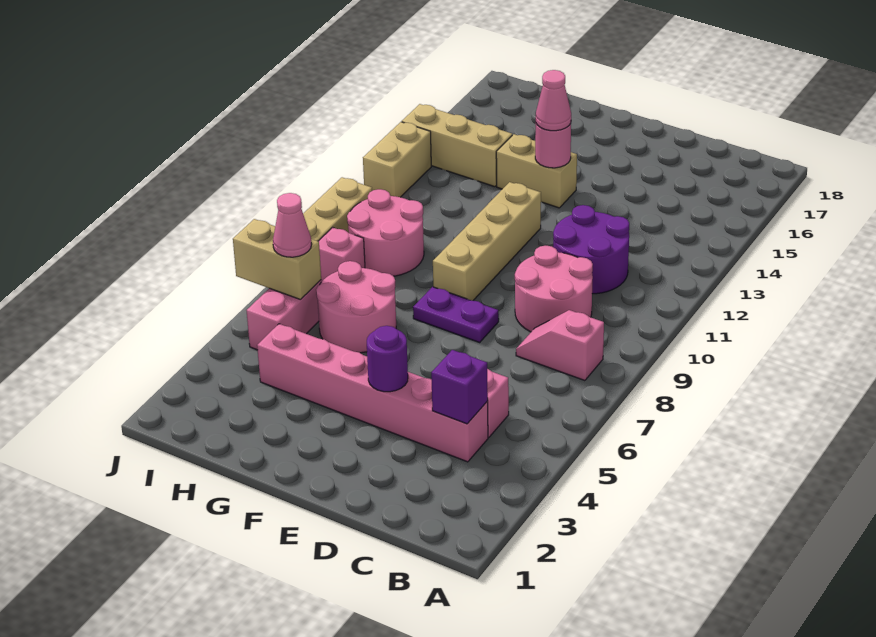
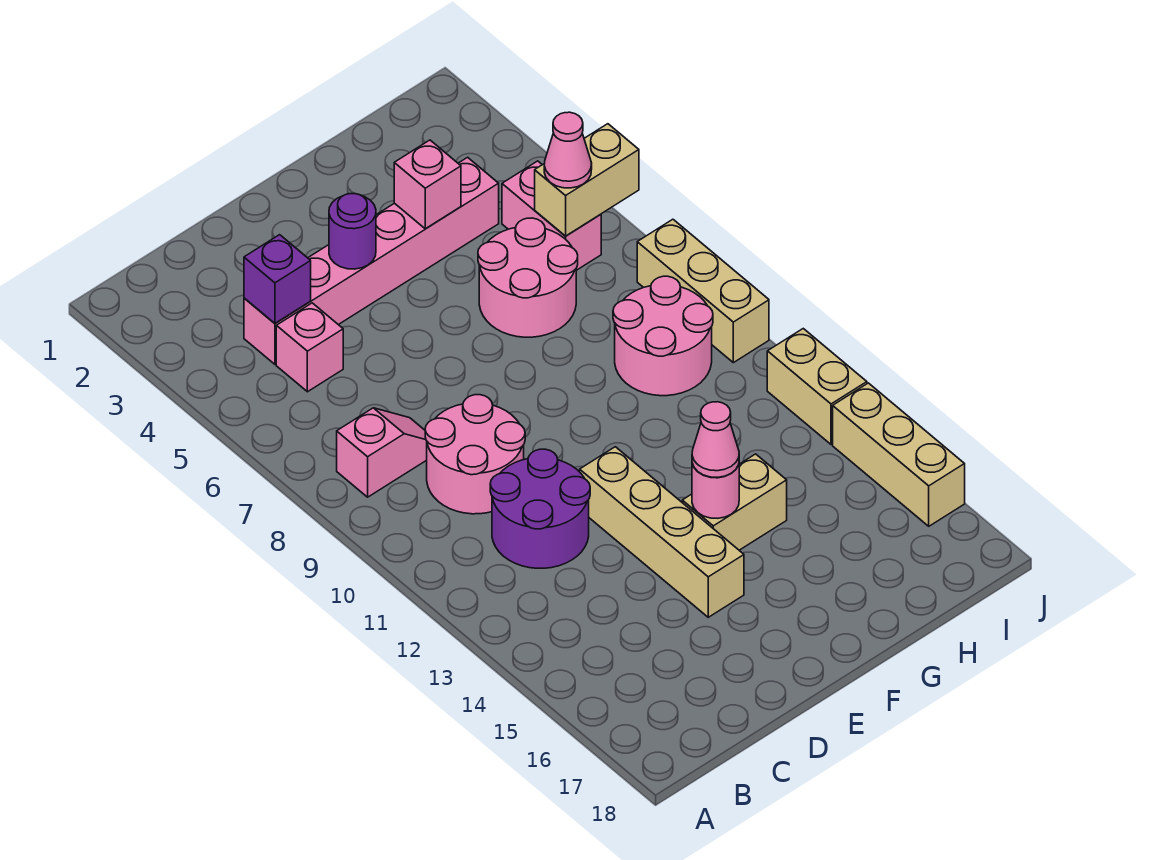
purple plate E8:F8 level 1 -> none
tan brick F9:F12 level 1 -> tan brick E12:E15 level 1
tan brick H14:J14 level 1 -> tan brick J14:J16 level 1
pink brick I8 level 1 -> pink brick G4 level 2

